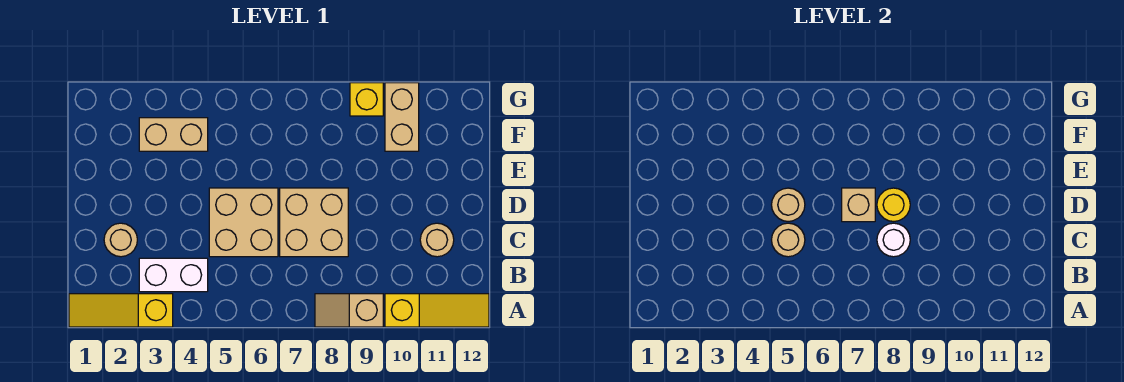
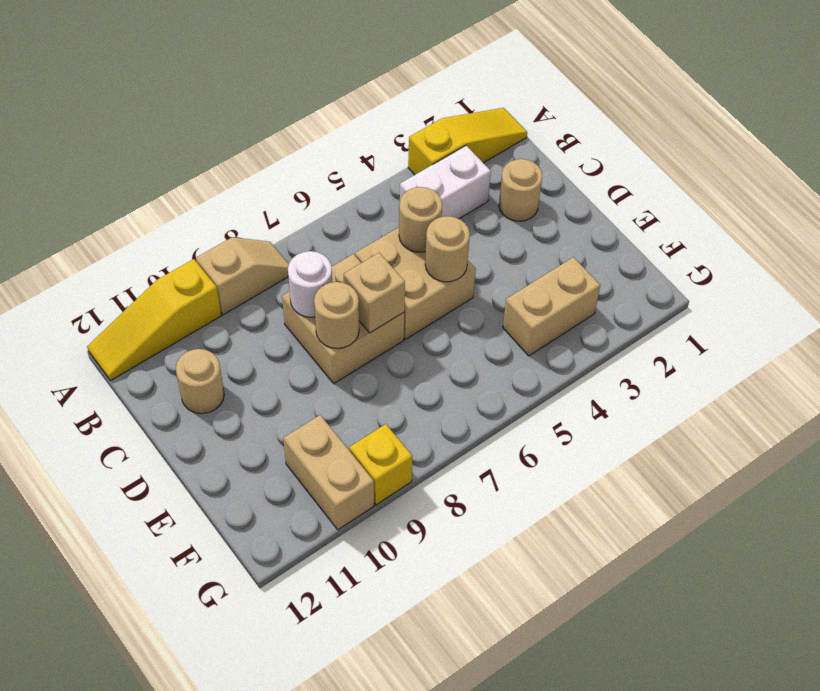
yellow round brick D8 level 2 -> tan round brick D8 level 2

